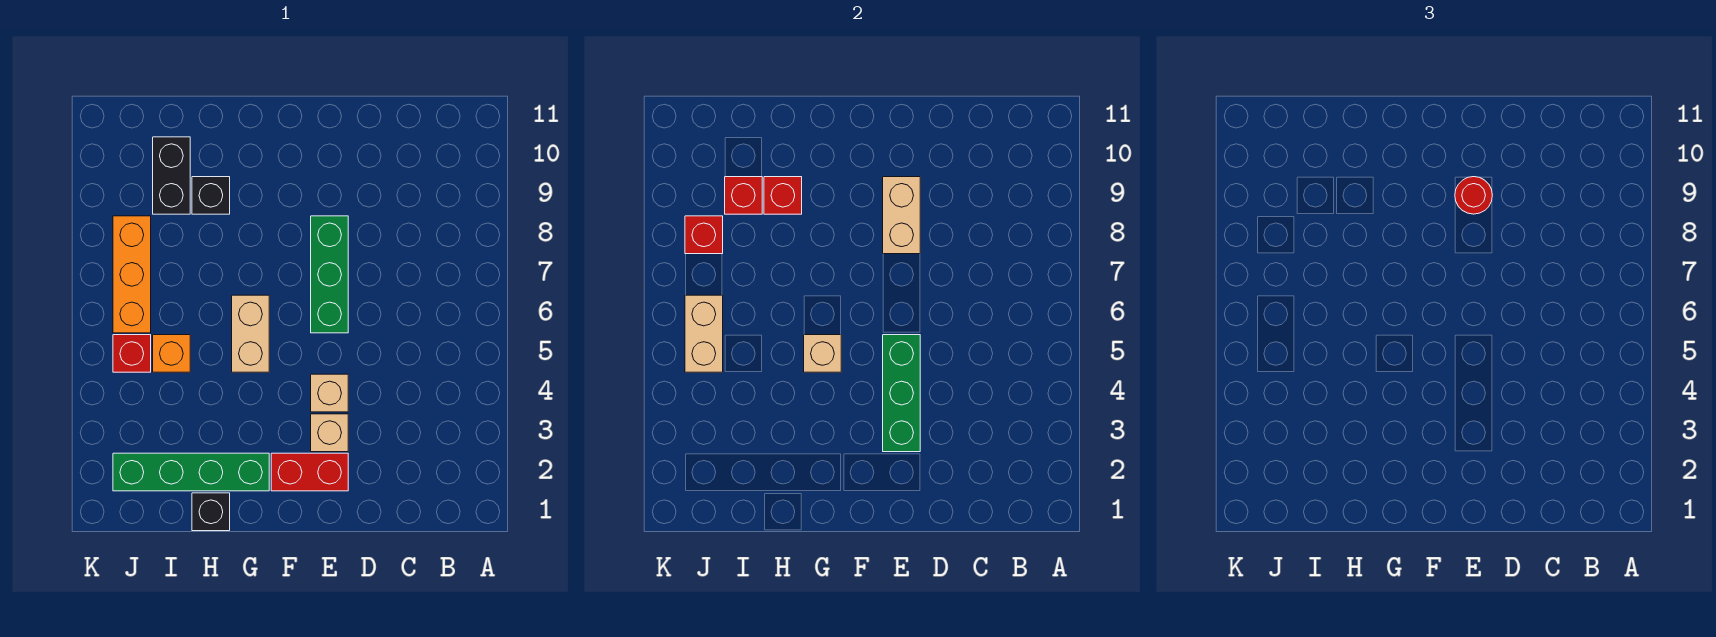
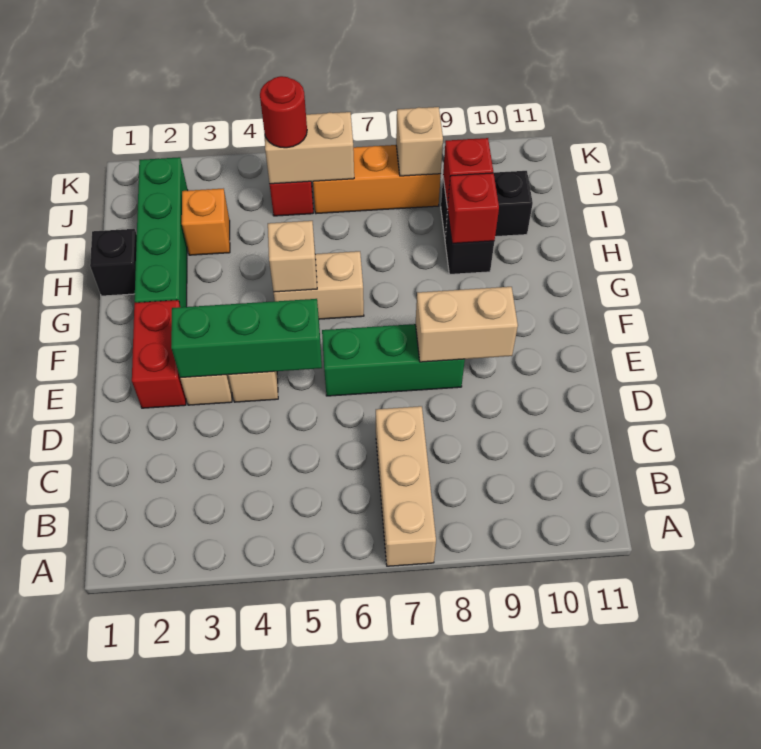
none -> tan brick A7:C7 level 1
red round brick E9 level 3 -> red round brick J5 level 3
orange brick I5 level 1 -> orange brick I3 level 1
red brick J8 level 2 -> tan brick J8 level 2

